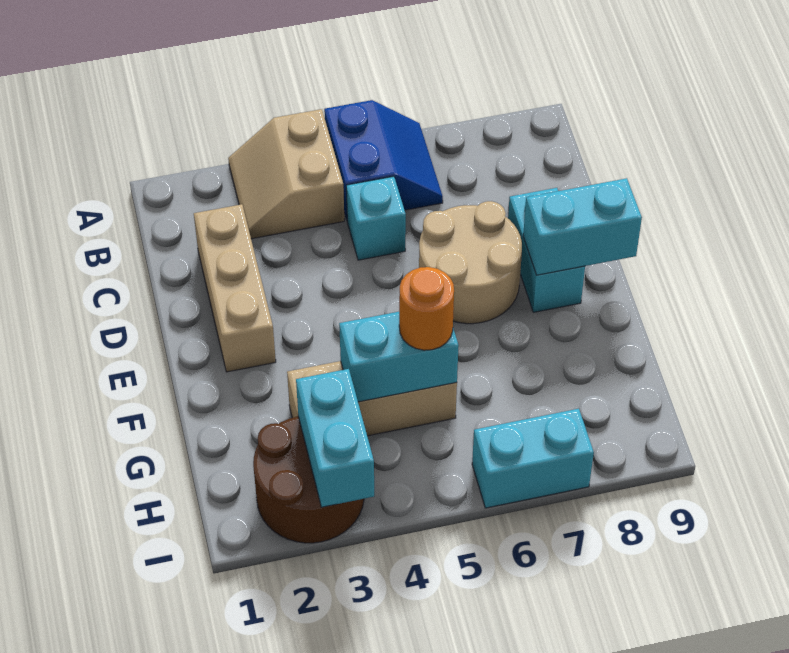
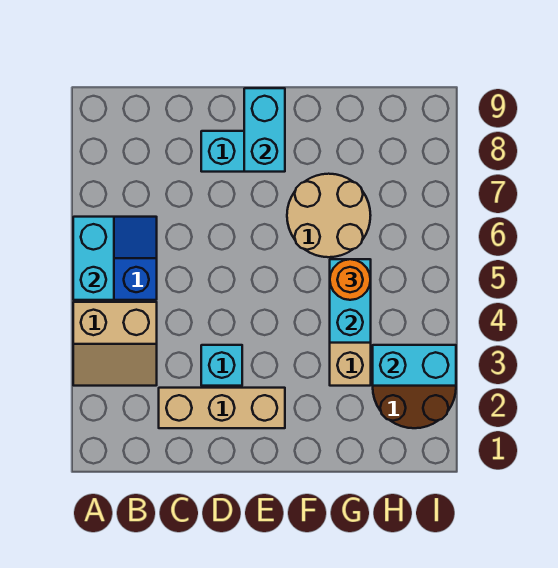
cyan brick C5 level 1 -> cyan brick D3 level 1
tan round brick D6:E7 level 1 -> tan round brick F6:G7 level 1
cyan brick I6:I7 level 1 -> cyan brick A5:A6 level 2

